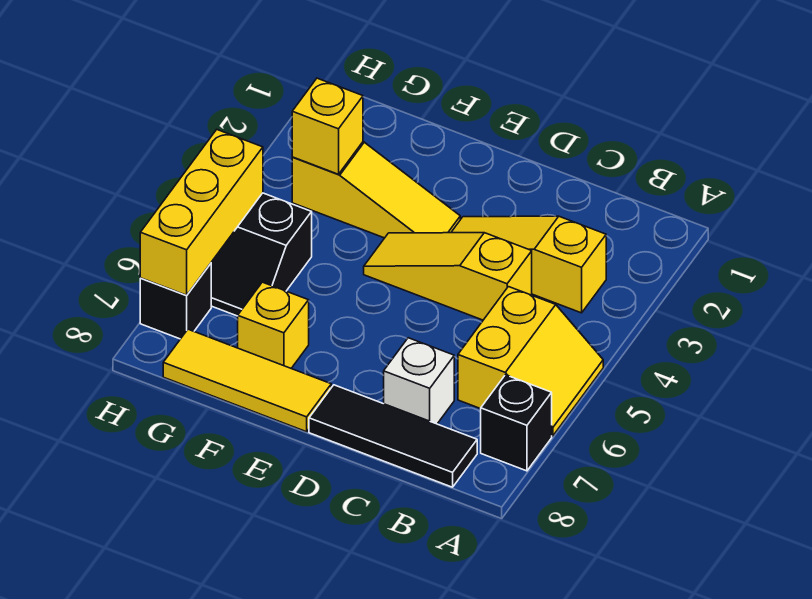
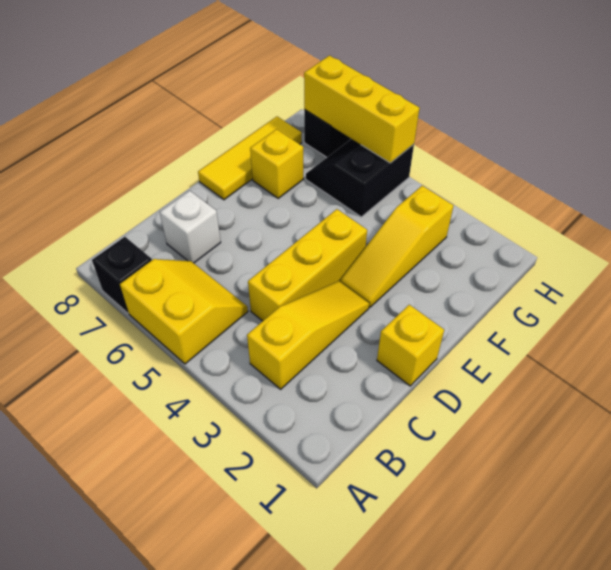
yellow slope A5:B6 level 1 top B -> yellow slope A5:B6 level 1 top A
black tile B8:D8 level 1 -> none
yellow slope C4:E4 level 1 top C -> yellow brick C4:E4 level 1
yellow brick G3 level 2 -> yellow brick D1 level 1

